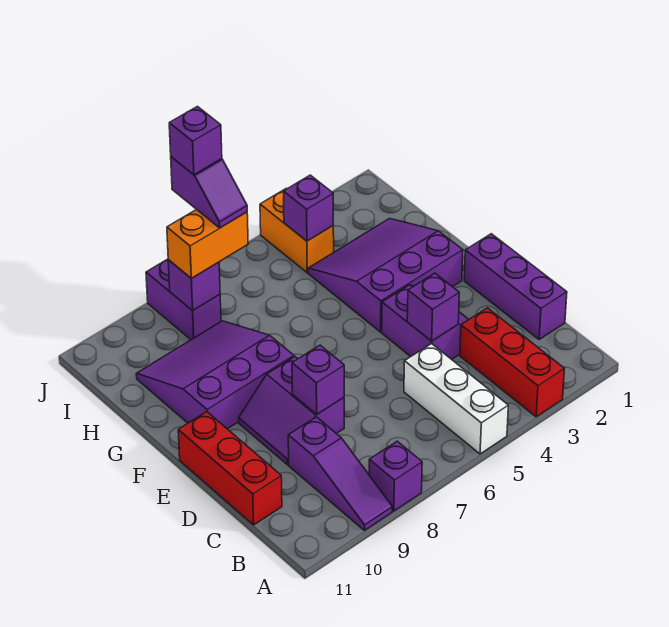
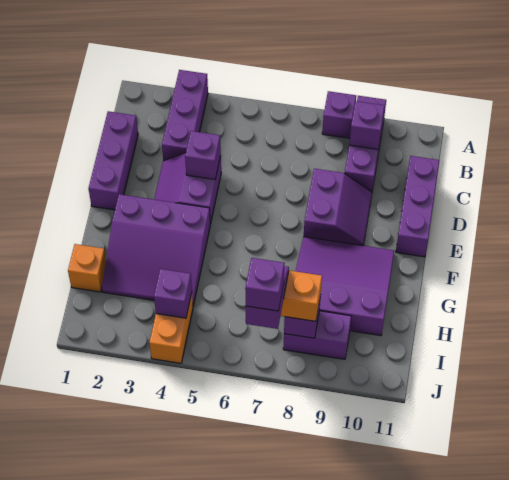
red brick A3:C3 level 1 -> purple brick A3:C3 level 1
white brick A5:C5 level 1 -> none
purple slope A9:C9 level 1 top C -> purple brick A9:C9 level 1
red brick C11:E11 level 1 -> purple brick C11:E11 level 1
purple brick D8 level 2 -> purple brick B9 level 2
purple slope F8:H10 level 1 top F -> purple slope F8:H10 level 1 top H
none -> orange brick H1 level 1
purple brick I8:J8 level 1 -> purple brick I8:I9 level 1

